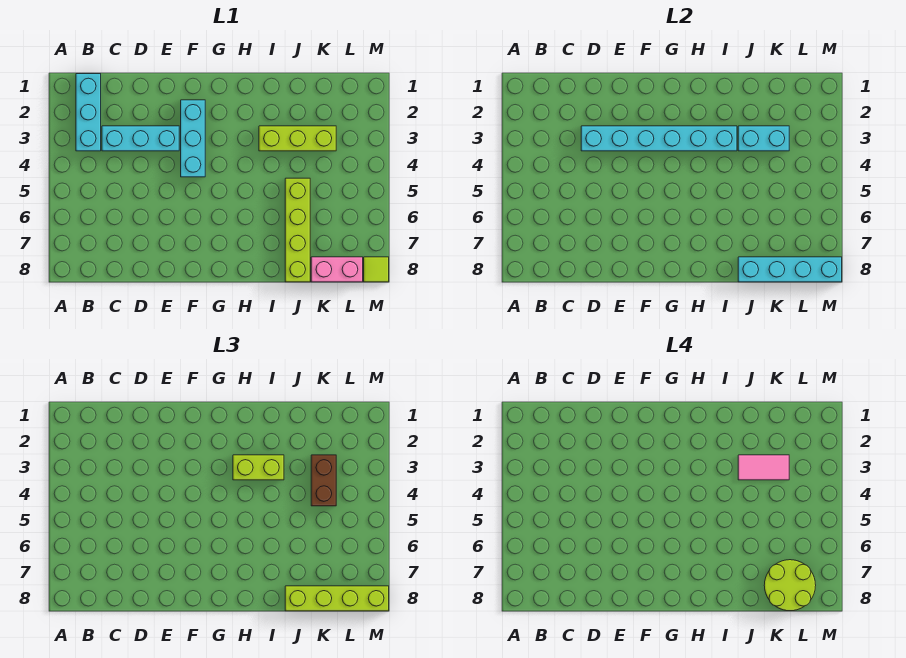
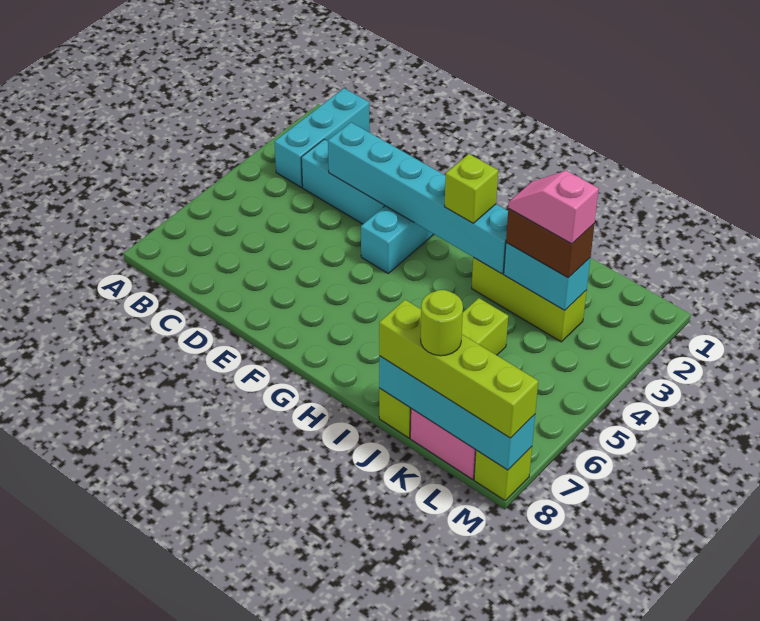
lime brick H3:I3 level 3 -> lime brick H3 level 3
pink tile J3:K3 level 4 -> pink slope J3:K3 level 4 top K
brown brick K3:K4 level 3 -> brown brick J3:K3 level 3
lime round brick K7:L8 level 4 -> lime round brick K8 level 4
lime tile M8 level 1 -> lime brick M8 level 1

